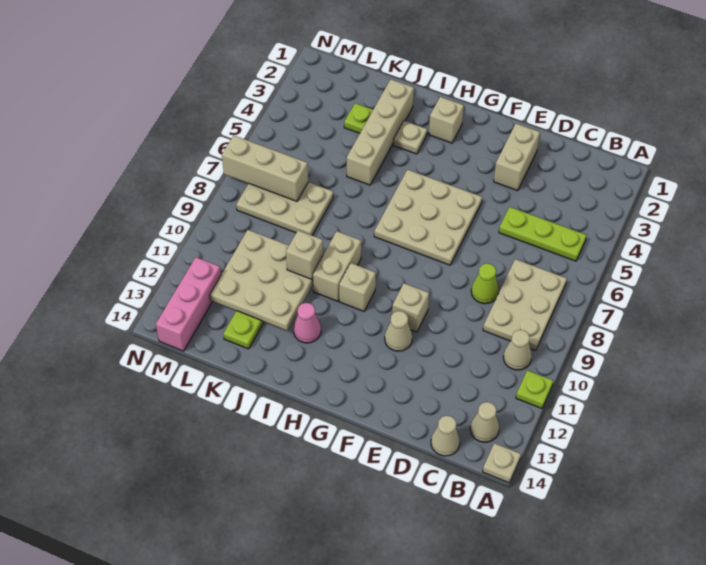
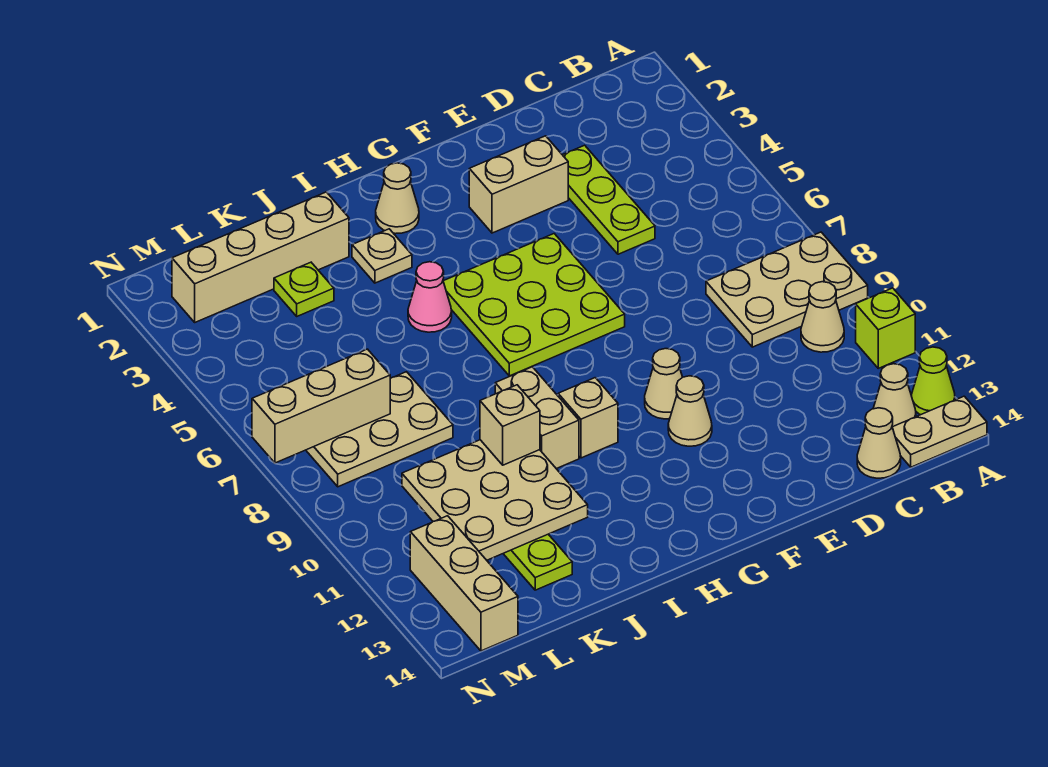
lime plate A11 level 1 -> lime brick A11 level 1
tan plate A14 level 1 -> tan plate A14:B14 level 1
lime plate B5:D5 level 1 -> lime plate D3:D5 level 1
tan plate B7:C9 level 1 -> tan plate A8:C9 level 1
lime cone D8 level 1 -> lime cone A13 level 1
tan brick E2:E3 level 1 -> tan brick E3:F3 level 1
tan plate F5:H7 level 1 -> lime plate F5:H7 level 1
tan brick F10 level 1 -> tan cone F10 level 1
tan brick H2 level 1 -> tan cone H2 level 1
pink cone I12 level 1 -> pink cone I5 level 1
tan brick J2:J5 level 1 -> tan brick J2:M2 level 1
pink brick M12:M14 level 1 -> tan brick M12:M14 level 1

